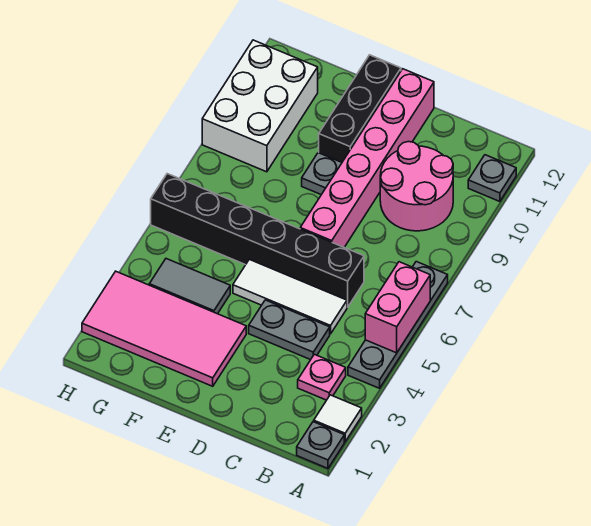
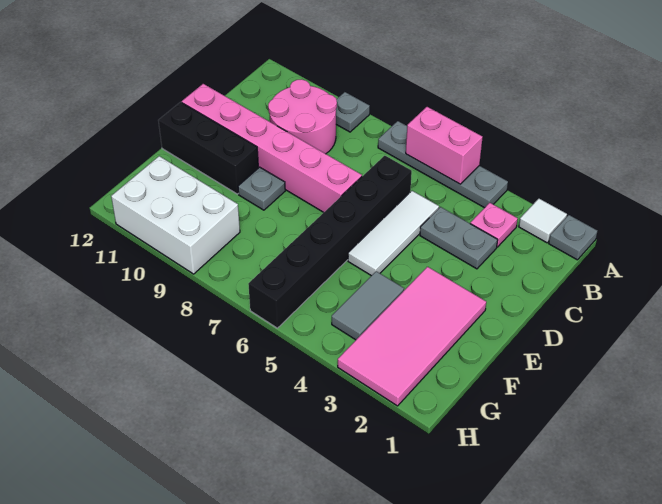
grey plate A11 level 1 -> grey plate A9 level 1
grey plate C4:D4 level 1 -> grey plate C3:C4 level 1

